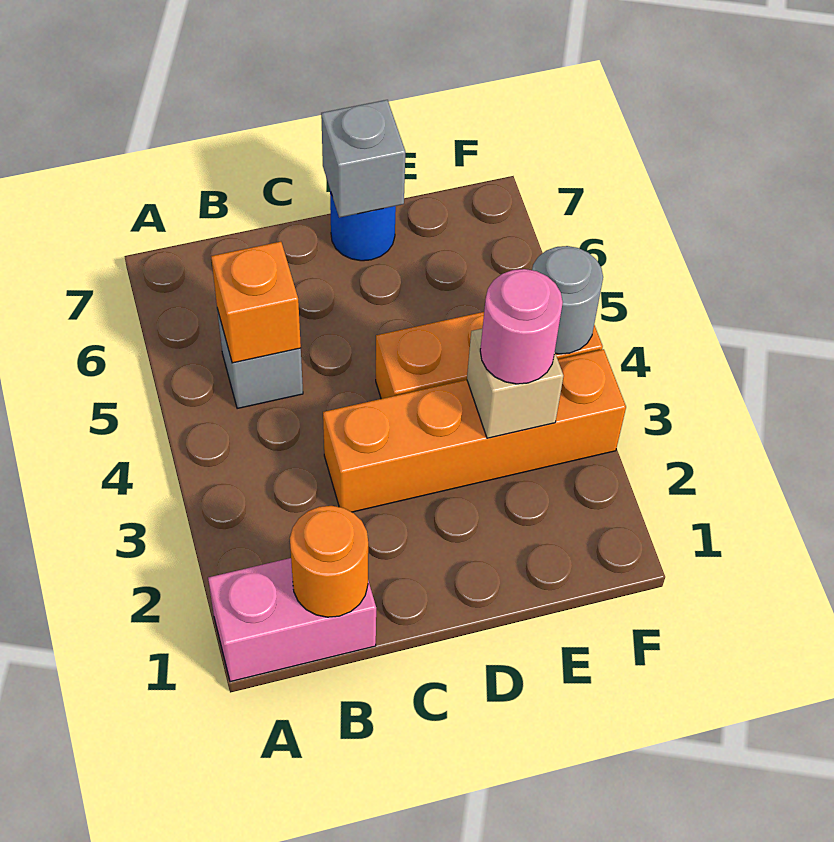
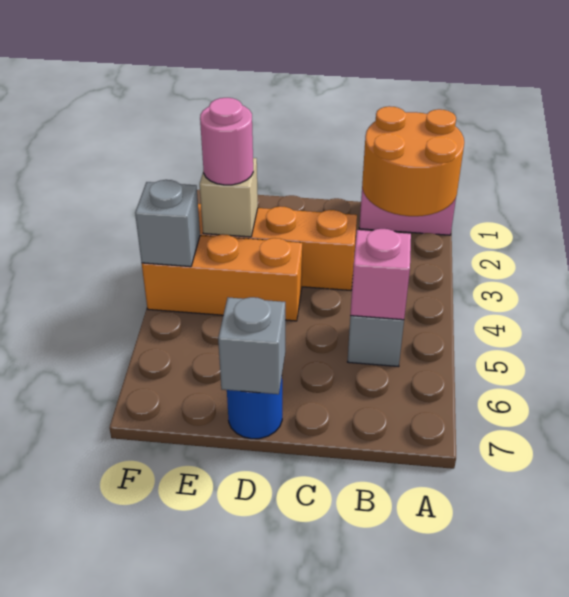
orange round brick B1 level 2 -> orange round brick A1:B2 level 2
orange brick B5 level 2 -> pink brick B5 level 2
grey round brick F4 level 2 -> grey brick F4 level 2

